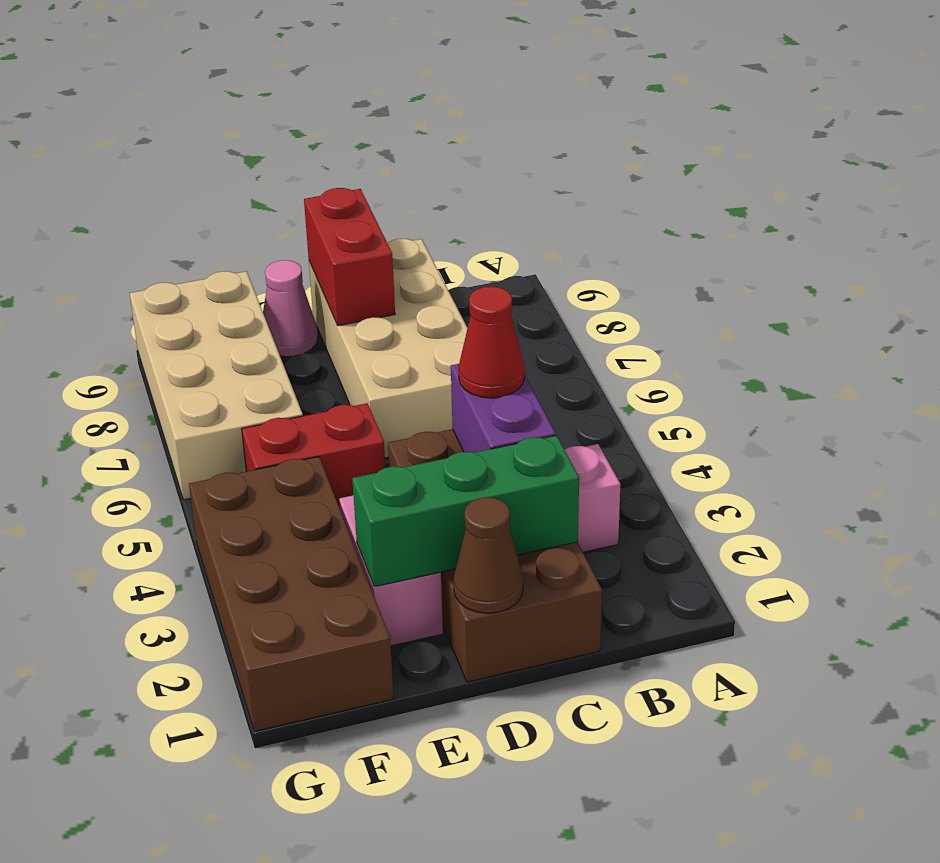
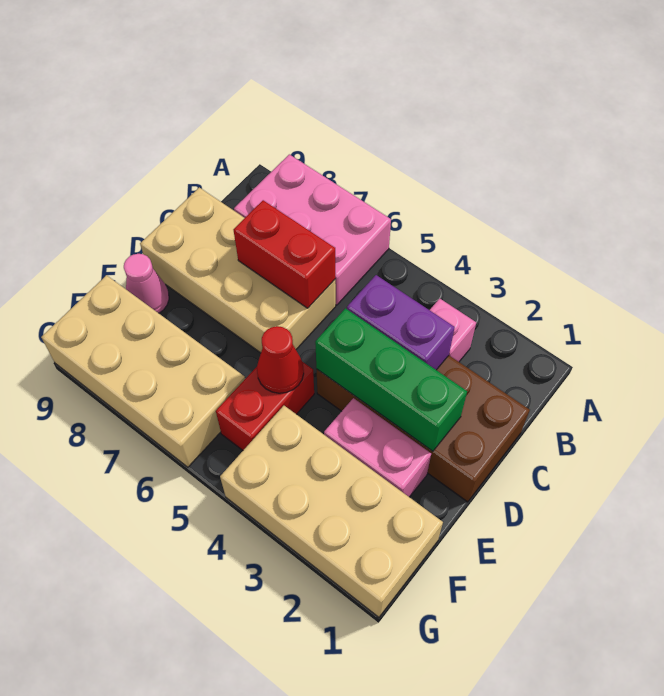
none -> pink brick A6:B8 level 1
green brick C2:E2 level 2 -> green brick D2:D4 level 2
red cone C4 level 3 -> red cone E5 level 2
brown cone D1 level 2 -> none
red brick D8:D9 level 2 -> red brick C6:C7 level 2
brown brick F1:G4 level 1 -> tan brick F1:G4 level 1

